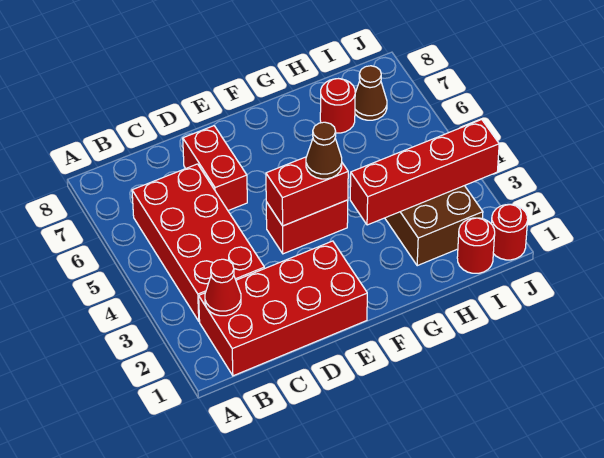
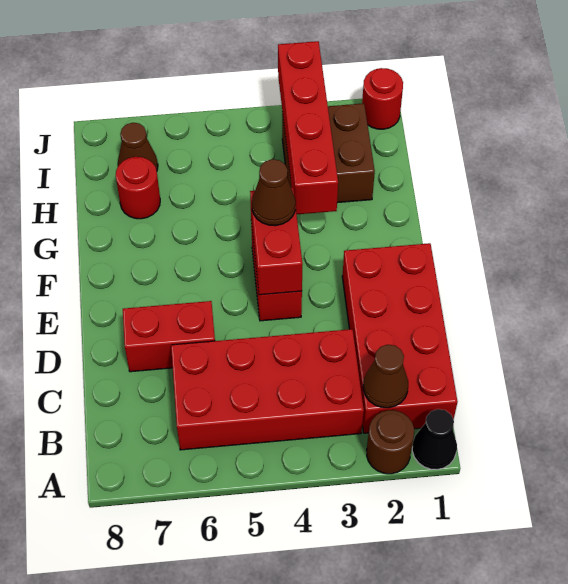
none -> black cone A1 level 1
none -> brown round brick A2 level 1
red cone B2 level 2 -> brown cone B2 level 2
red round brick I1 level 1 -> none

